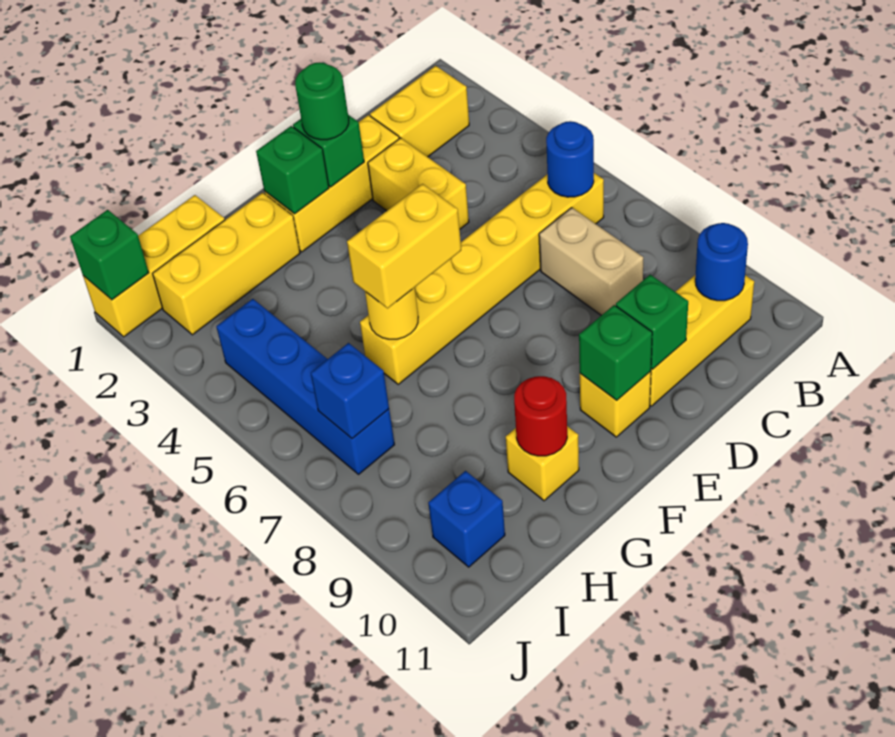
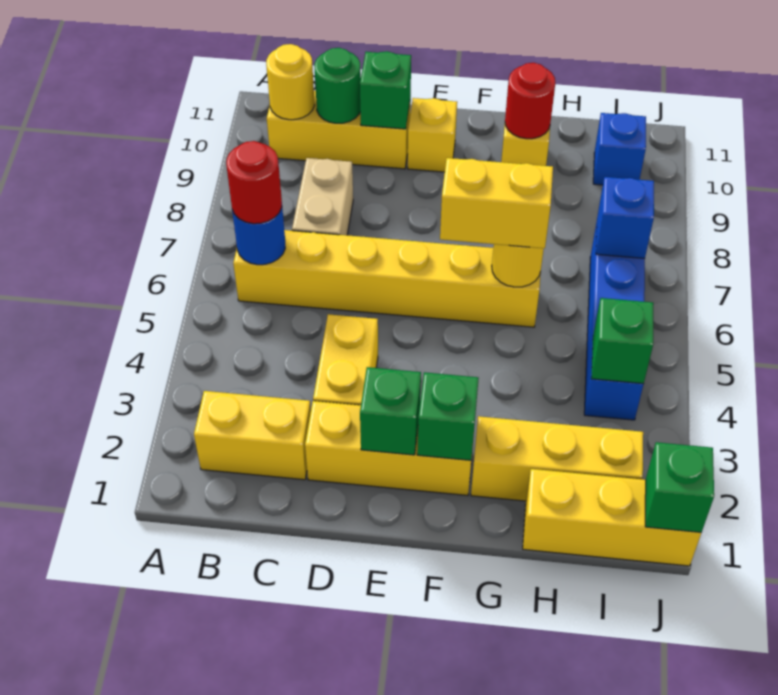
none -> red round brick B6 level 3
blue round brick B10 level 2 -> yellow round brick B10 level 2
green round brick E2 level 3 -> green round brick C10 level 2
green brick E10 level 2 -> green brick I4 level 2

